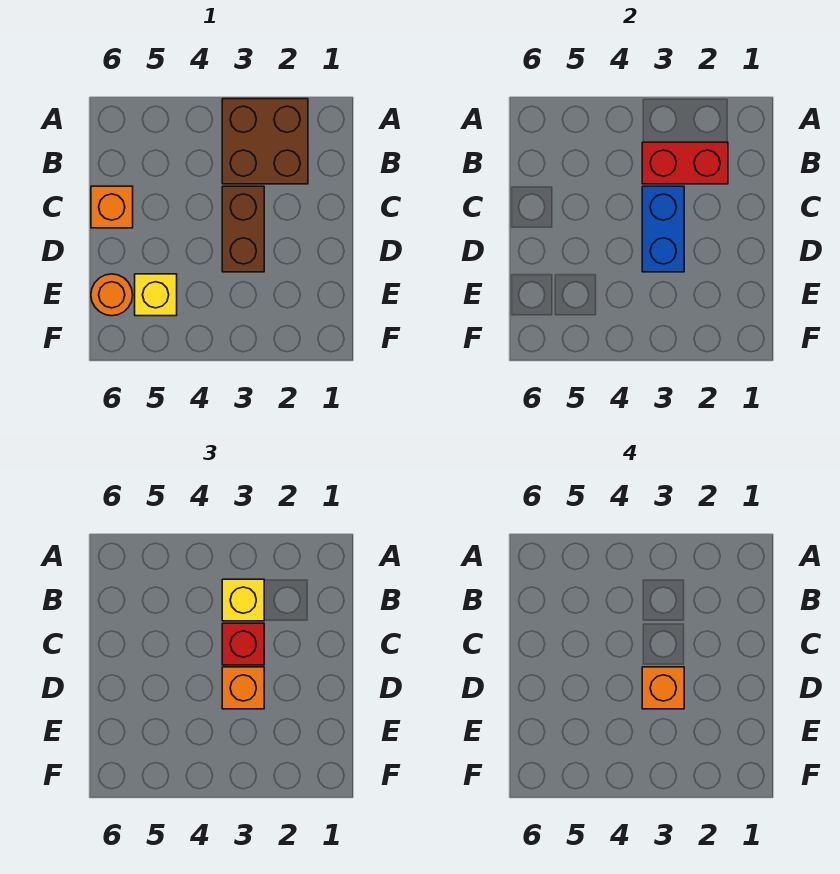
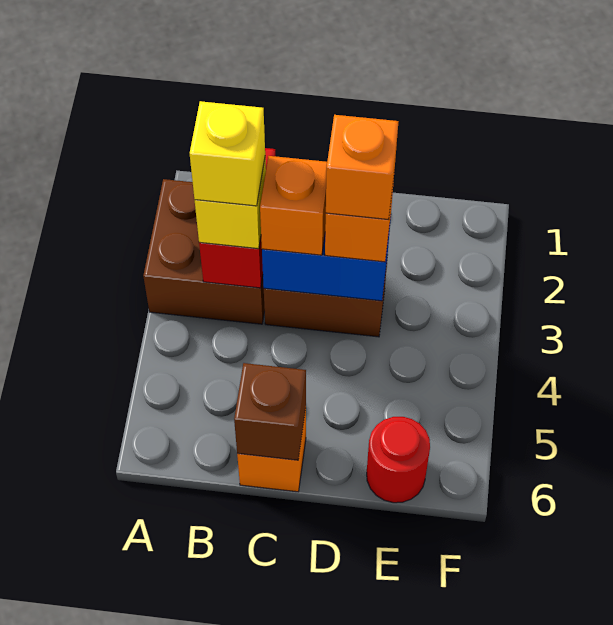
red brick C3 level 3 -> orange brick C3 level 3
none -> brown brick C6 level 2
yellow brick E5 level 1 -> yellow brick B3 level 4
orange round brick E6 level 1 -> red round brick E6 level 1

